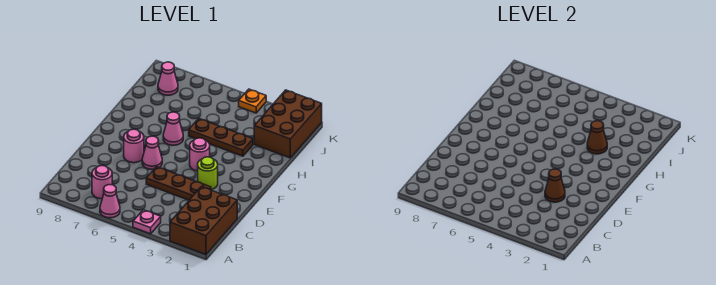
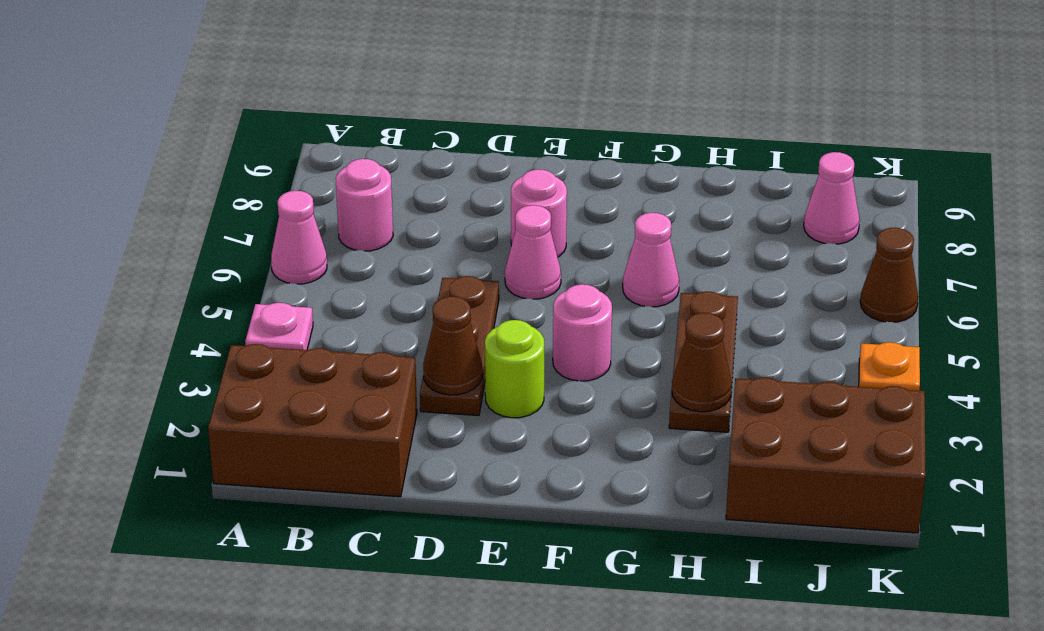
none -> brown cone K6 level 1

